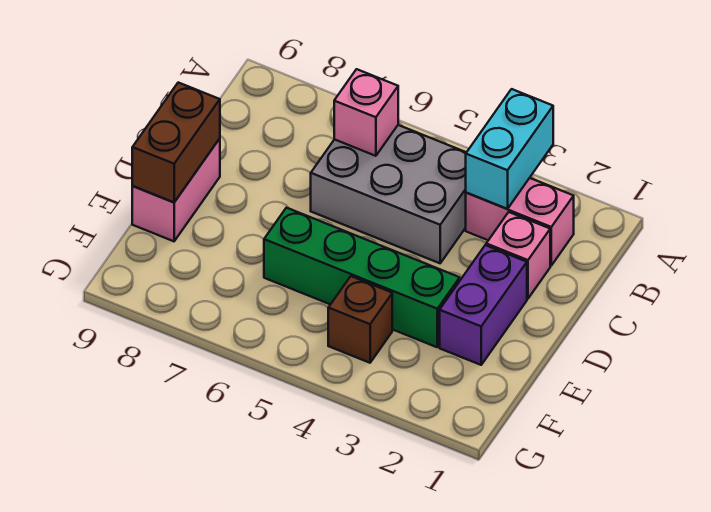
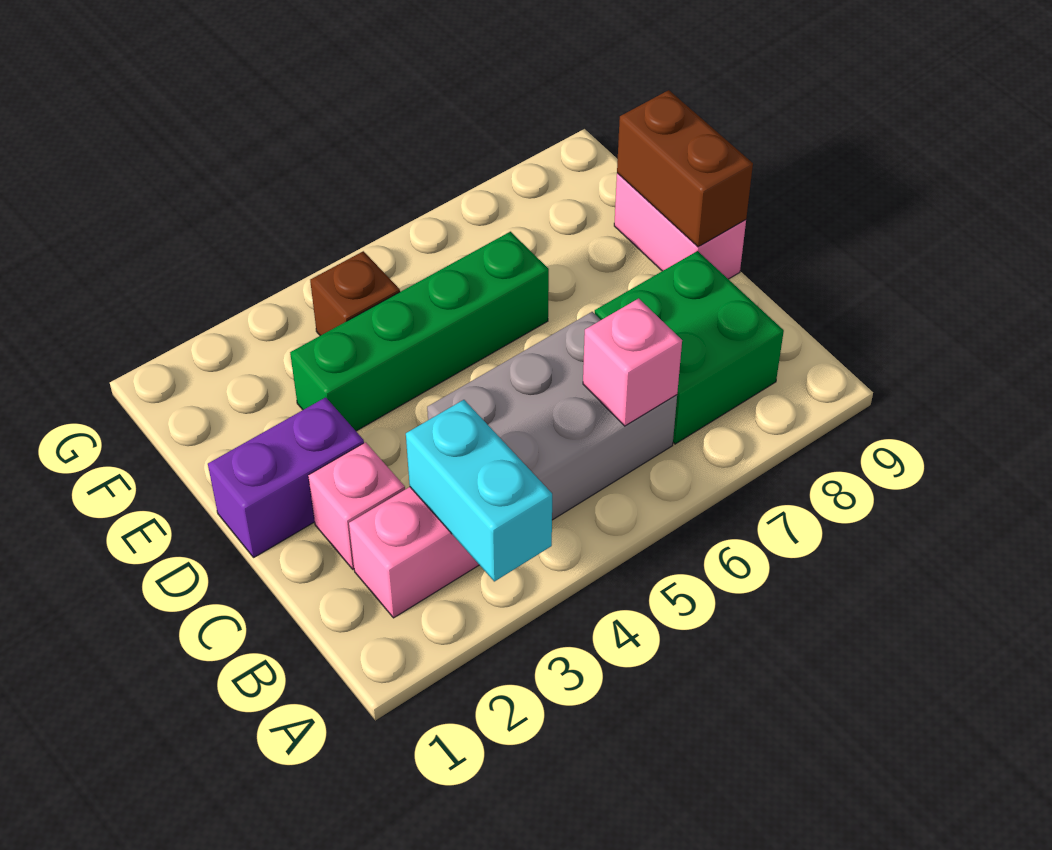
none -> green brick B7:C8 level 1
purple brick D2:E2 level 1 -> purple brick D1:D2 level 1

